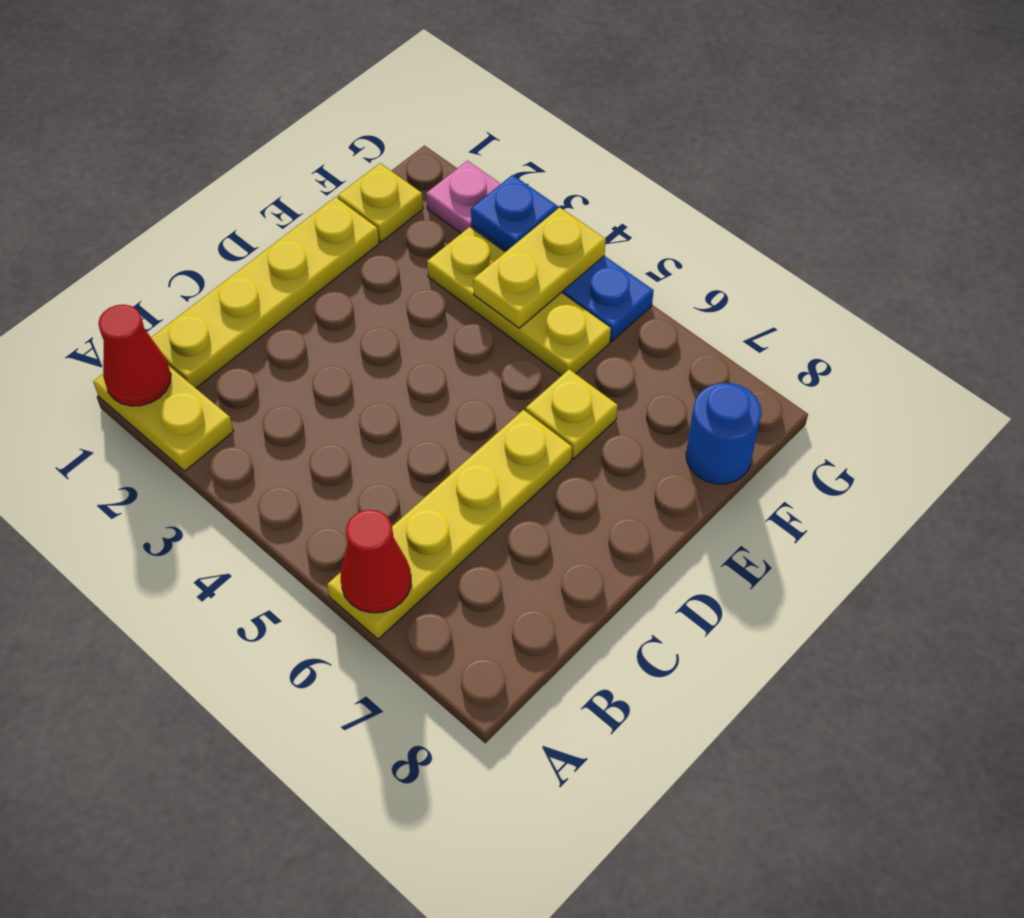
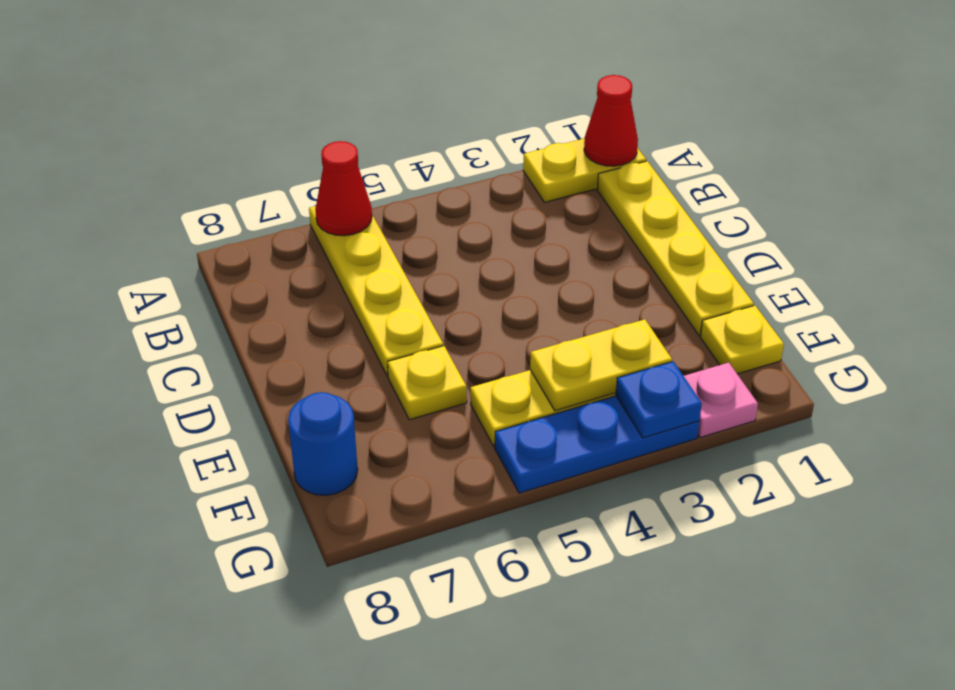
yellow plate F4:G4 level 2 -> yellow plate F3:F4 level 2

